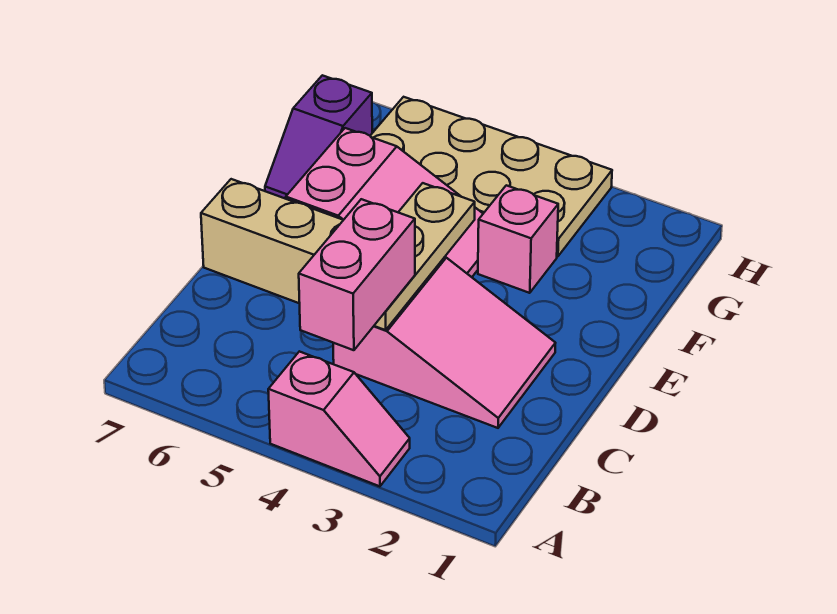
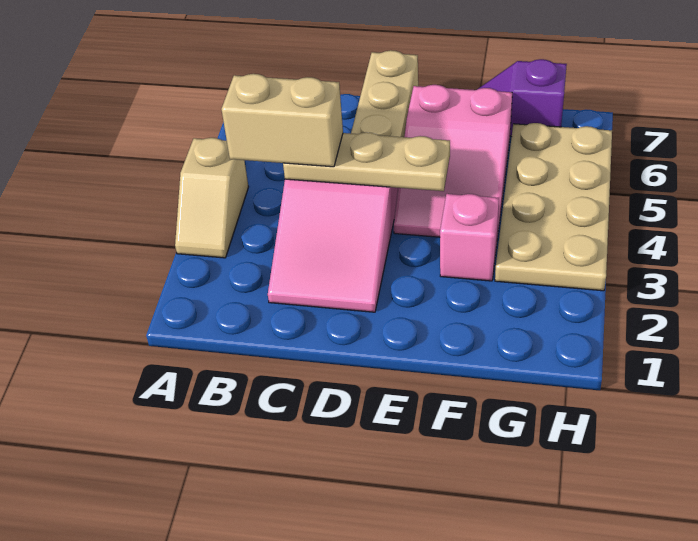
pink slope A3:A4 level 1 top 4 -> tan slope A3:A4 level 1 top 4
pink brick B4:C4 level 3 -> tan brick B4:C4 level 3

